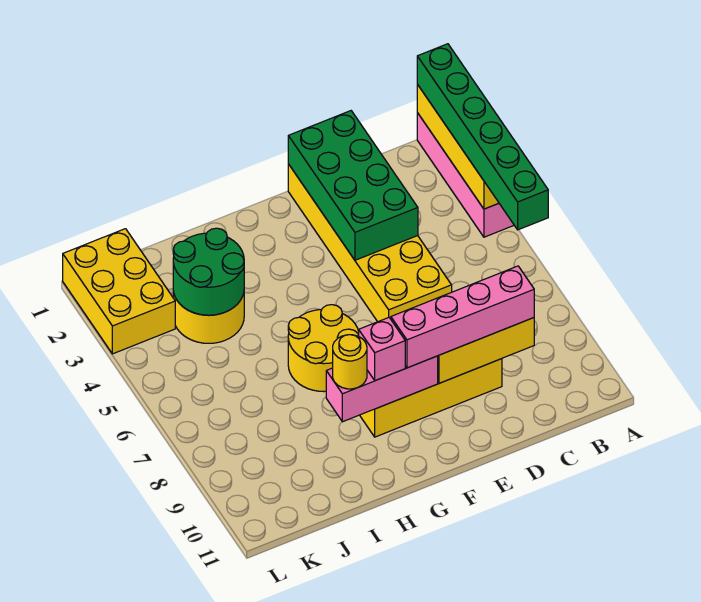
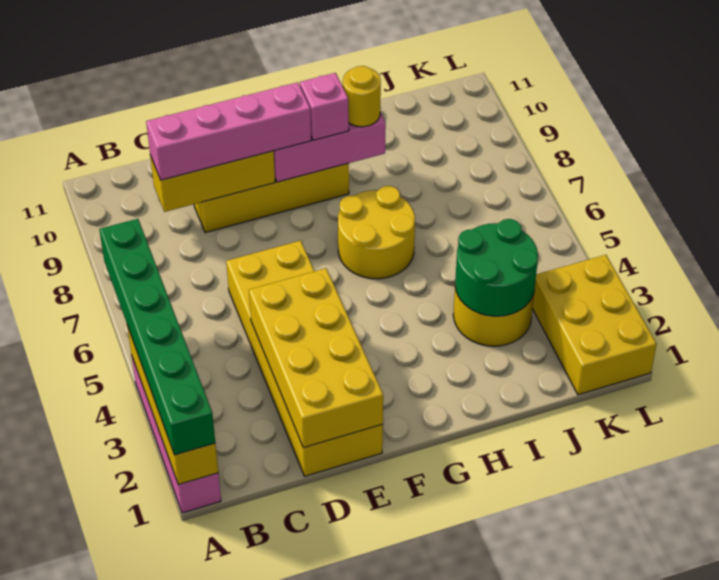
green brick D1:E4 level 2 -> yellow brick D1:E4 level 2

